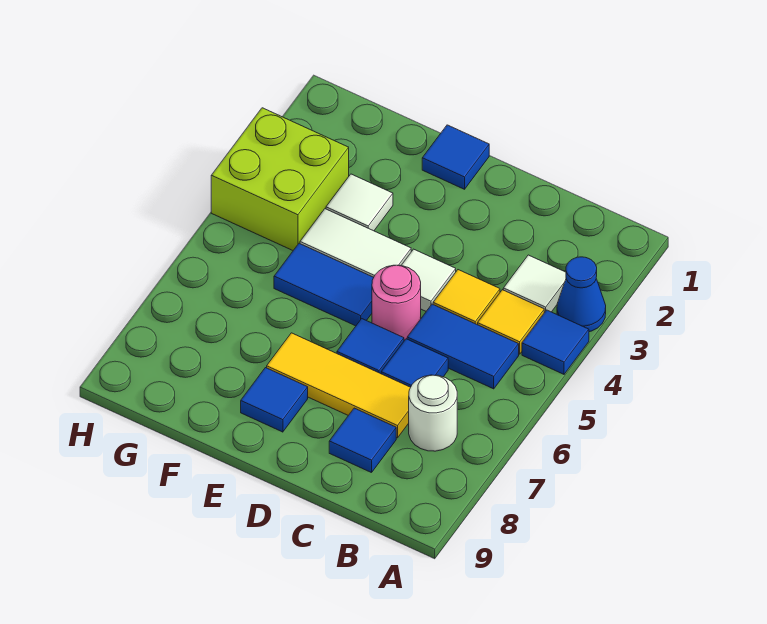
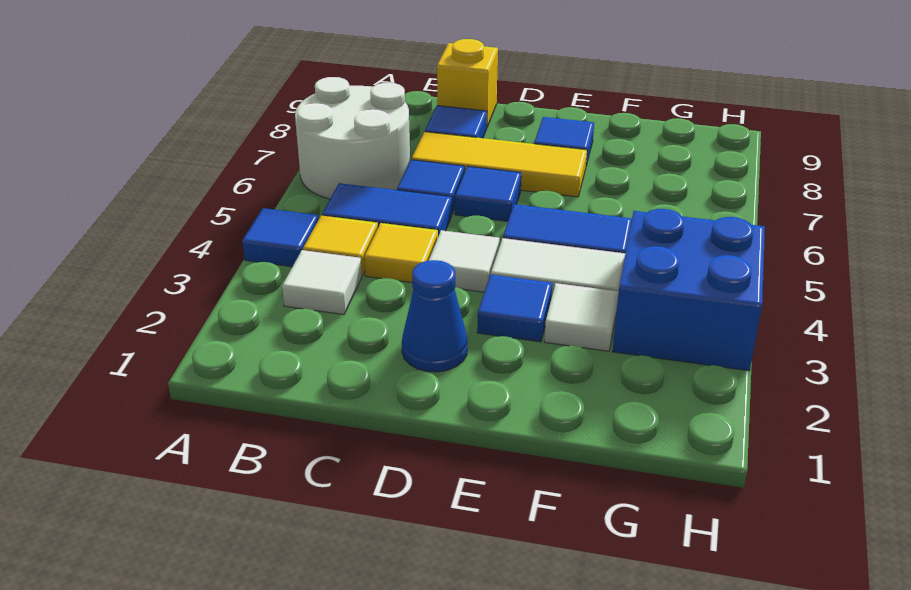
blue cone A3 level 1 -> blue cone D2 level 1
white round brick B7 level 1 -> white round brick A6:B7 level 1
none -> yellow brick C9 level 1
pink round brick D5 level 1 -> none
blue tile E1 level 1 -> blue tile E3 level 1
lime brick G3:H4 level 1 -> blue brick G3:H4 level 1

